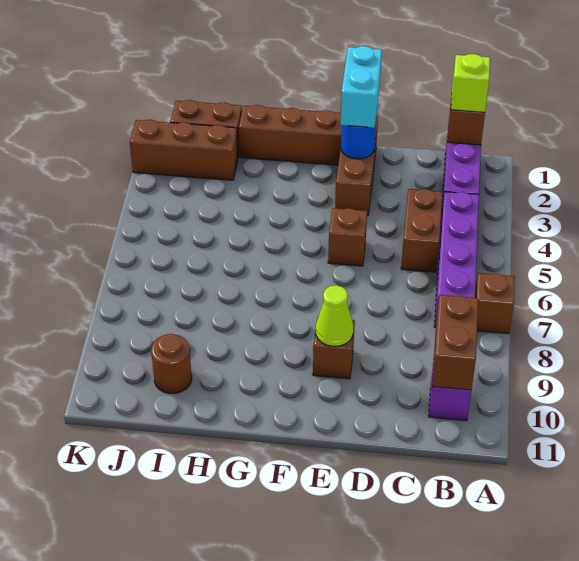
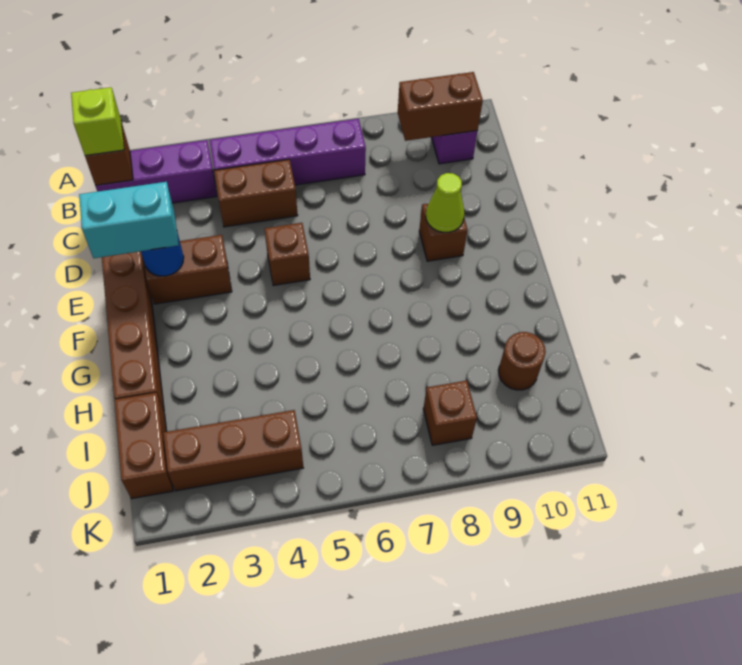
brown brick A7 level 1 -> brown brick J8 level 1
brown brick I2:K2 level 1 -> brown brick J2:J4 level 1

